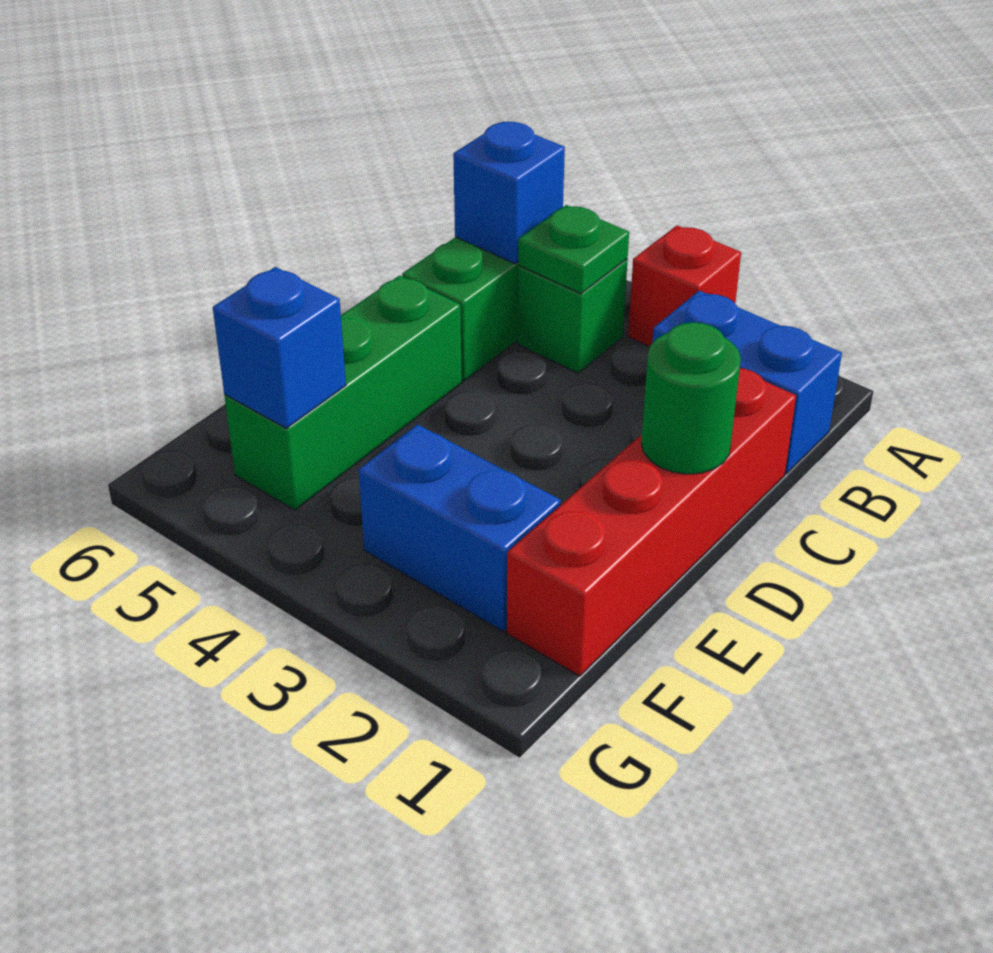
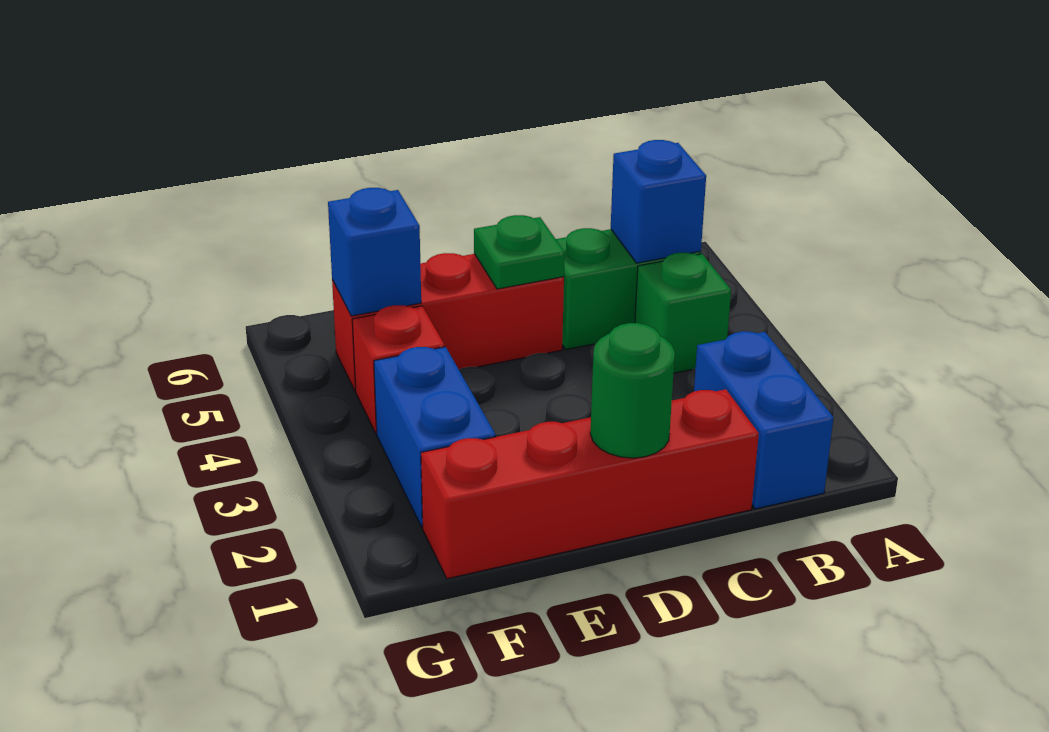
red brick A3 level 1 -> red brick F4 level 1
green plate B4 level 2 -> green plate D5 level 2
green brick D5:F5 level 1 -> red brick D5:F5 level 1

